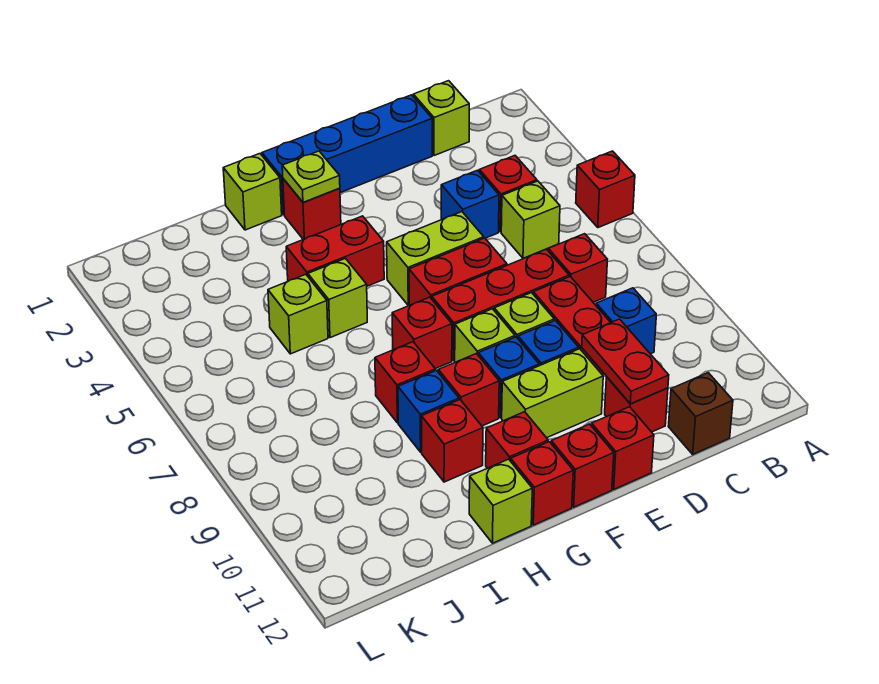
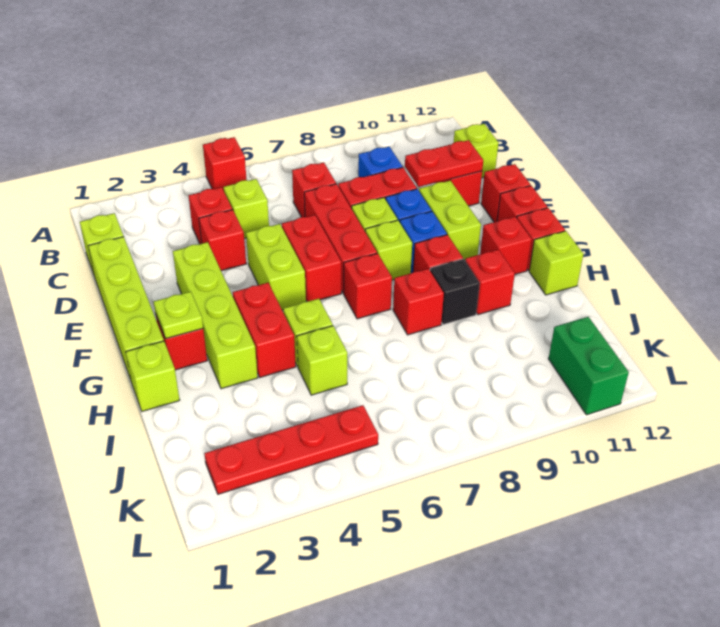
brown brick C12 level 1 -> lime brick C12 level 1
blue brick D1:G1 level 1 -> lime brick D1:G1 level 1
blue brick D4 level 1 -> red brick D4 level 1
none -> lime brick E3:H3 level 1
blue brick H9 level 1 -> black brick H9 level 1
none -> red plate K2:K5 level 1
none -> green brick K11:L11 level 1

